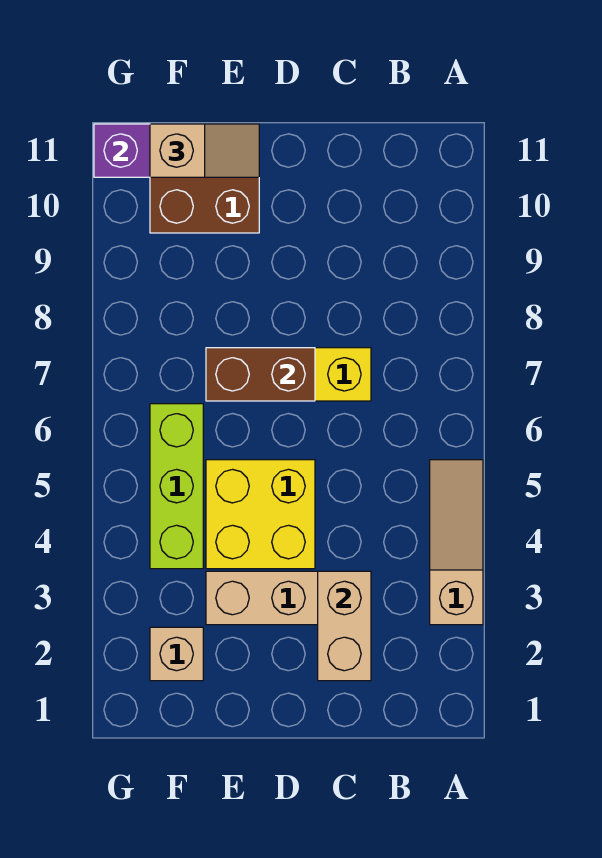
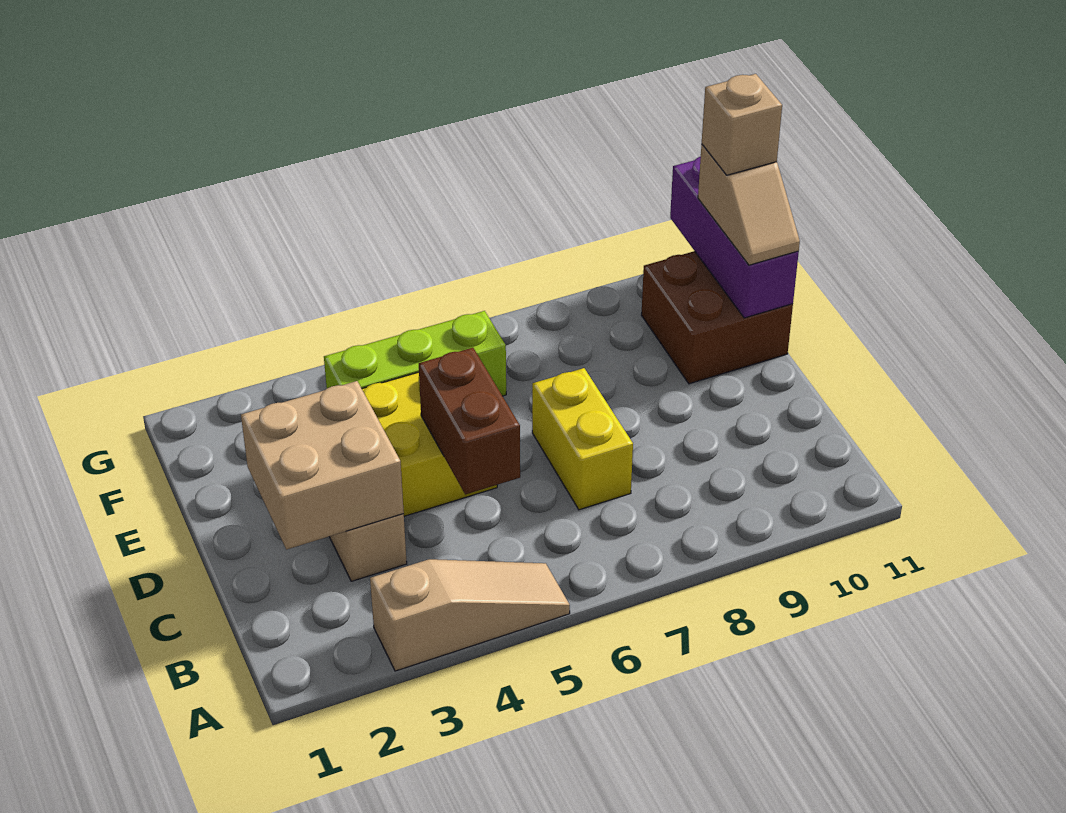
tan brick C2:C3 level 2 -> tan brick C2:D3 level 2
brown brick D7:E7 level 2 -> brown brick C5:D5 level 2
tan brick F2 level 1 -> tan brick F11 level 4

